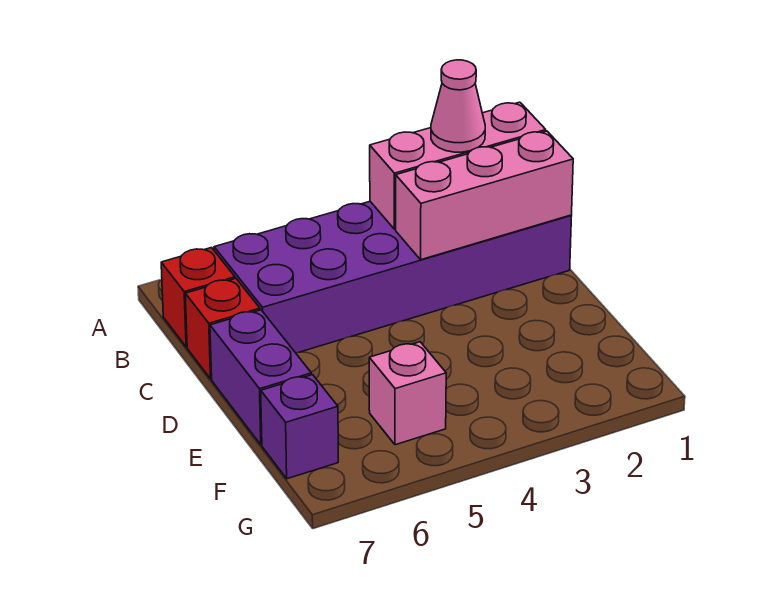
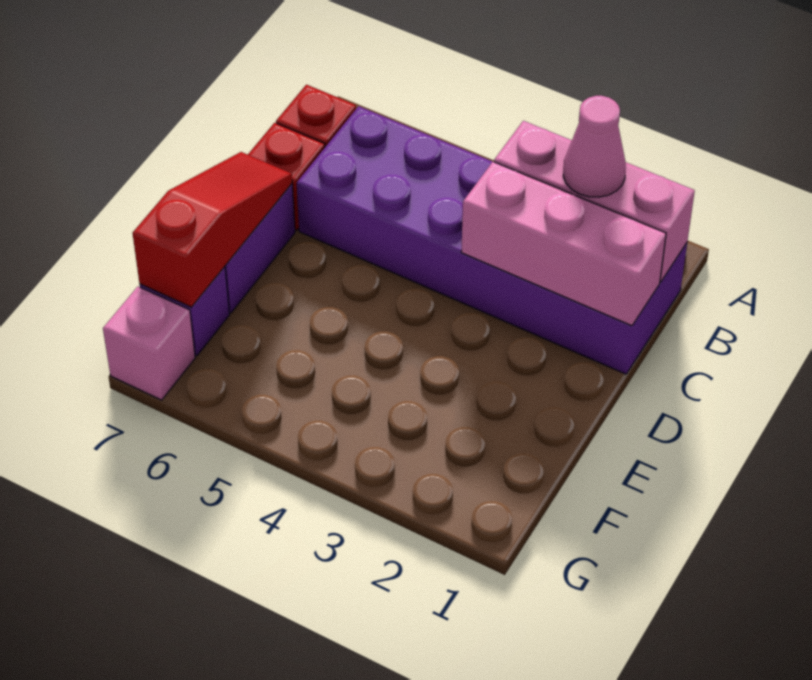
none -> red slope D7:F7 level 2 top F
pink brick F5 level 1 -> pink brick G7 level 1

